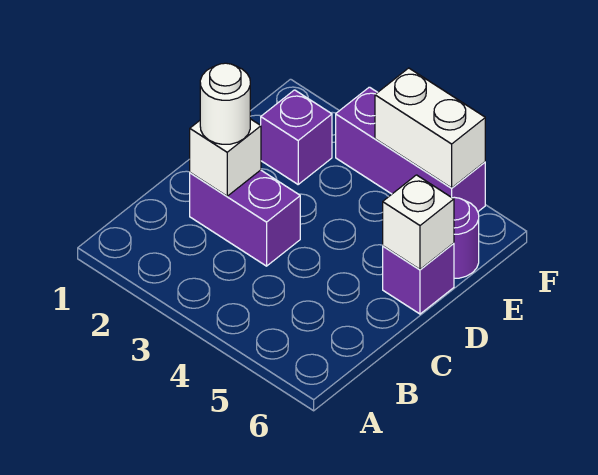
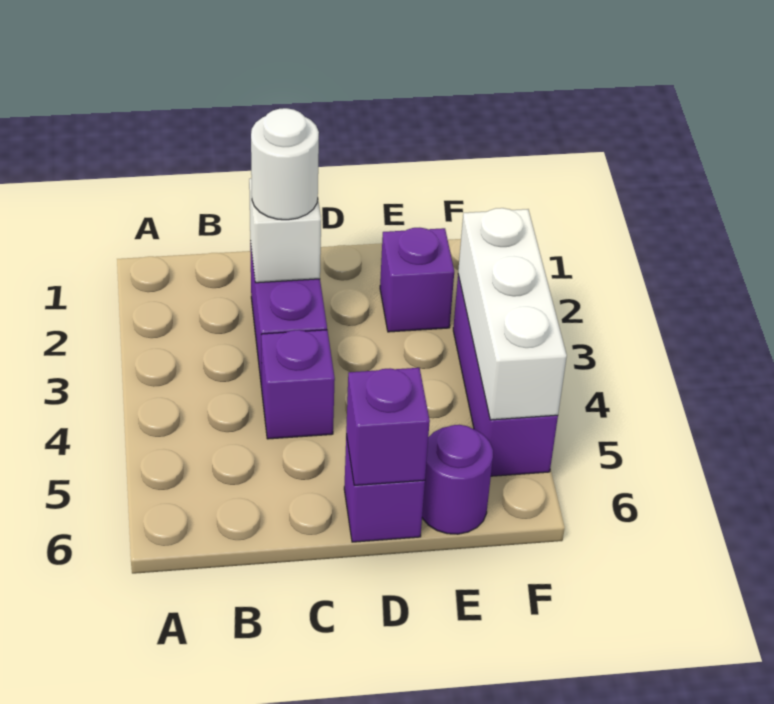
none -> purple brick C4 level 1
white brick D6 level 2 -> purple brick D6 level 2
white brick F4:F5 level 2 -> white brick F3:F5 level 2

